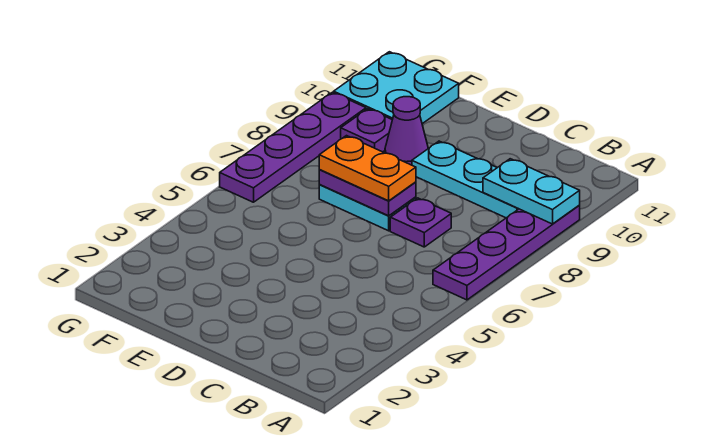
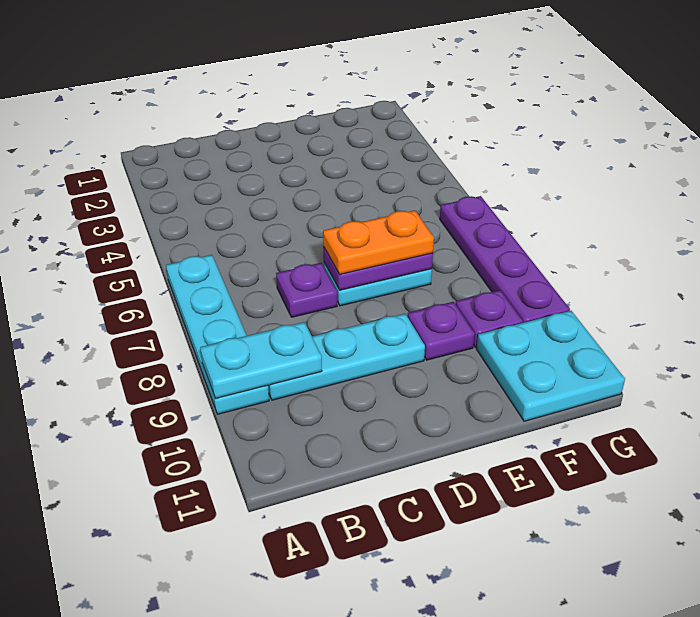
purple plate A6:A9 level 1 -> cyan plate A6:A9 level 1
purple cone E9 level 1 -> purple plate E9 level 1

